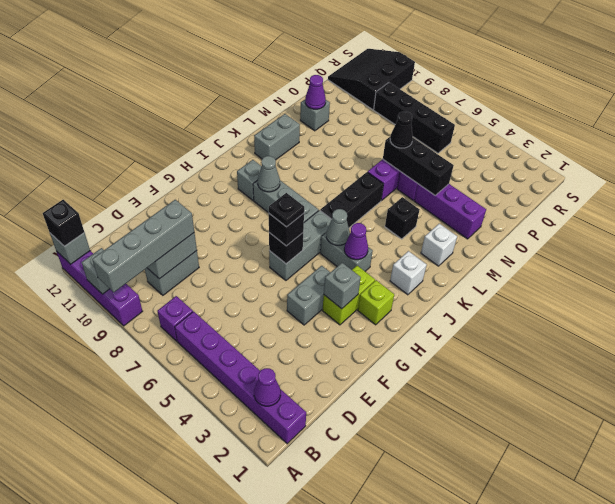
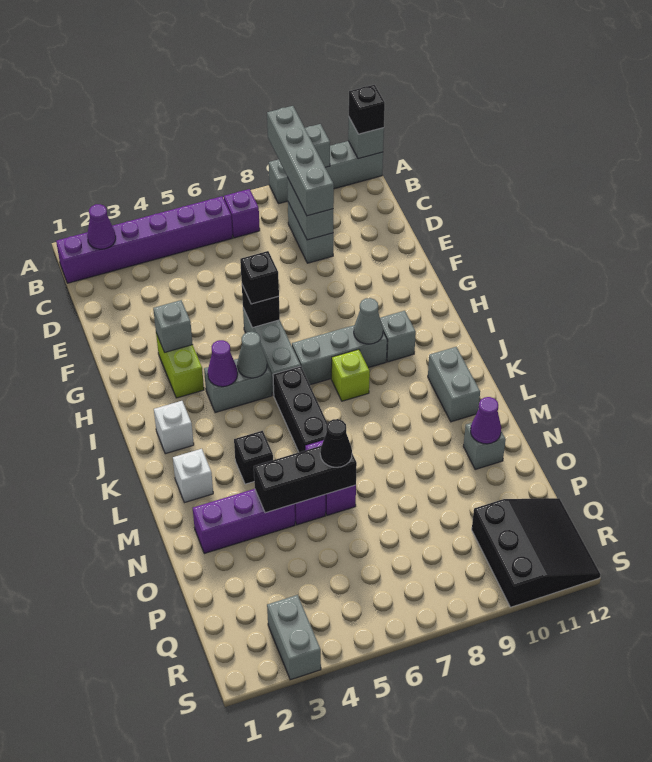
purple brick A9:A12 level 1 -> grey brick A9:A12 level 1
grey brick F4:G4 level 1 -> grey brick R3:S3 level 1
black plate G6 level 4 -> none
lime brick H2 level 1 -> lime brick J8 level 1
black brick Q6:Q9 level 1 -> none

